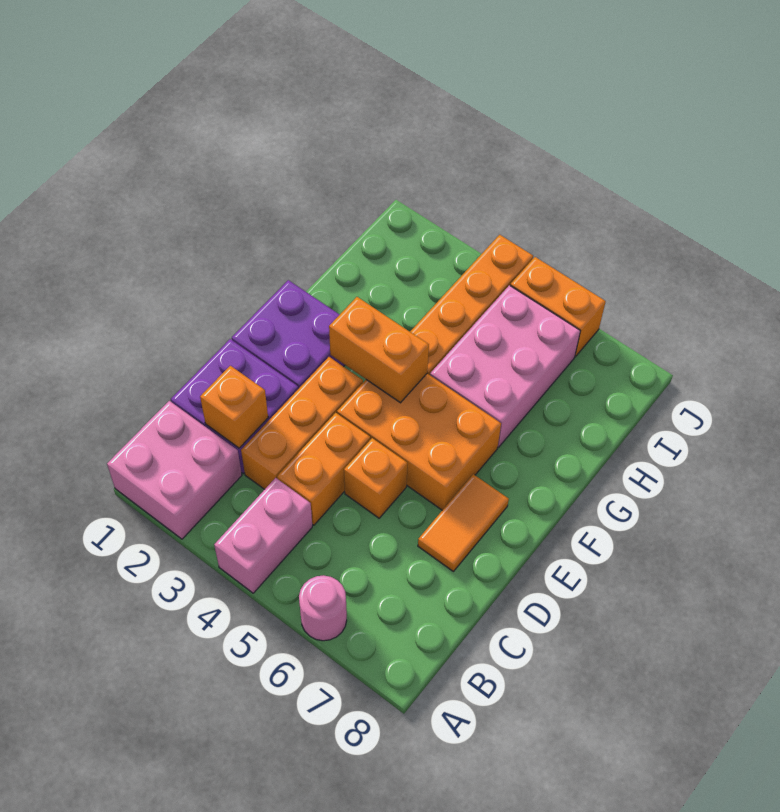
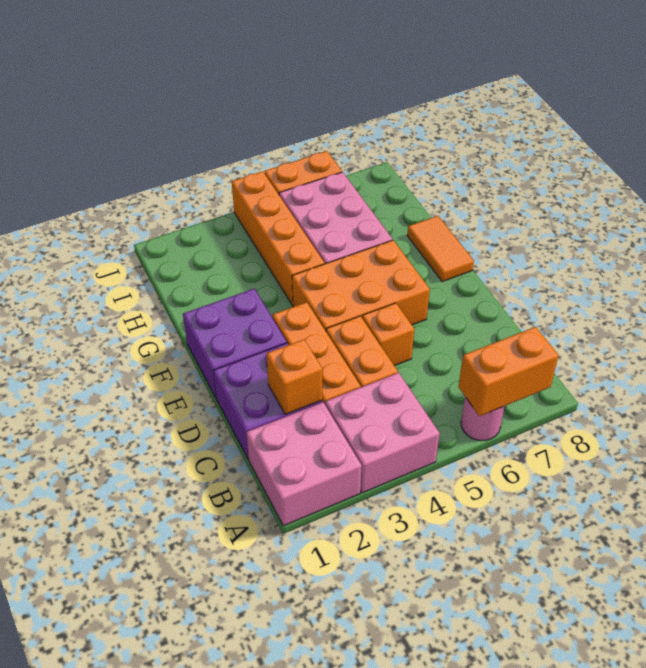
pink brick A4:B4 level 1 -> pink brick A3:B4 level 1
orange tile D7:E7 level 1 -> orange tile F8:G8 level 1
orange brick F3:F4 level 2 -> orange brick A6:A7 level 2

